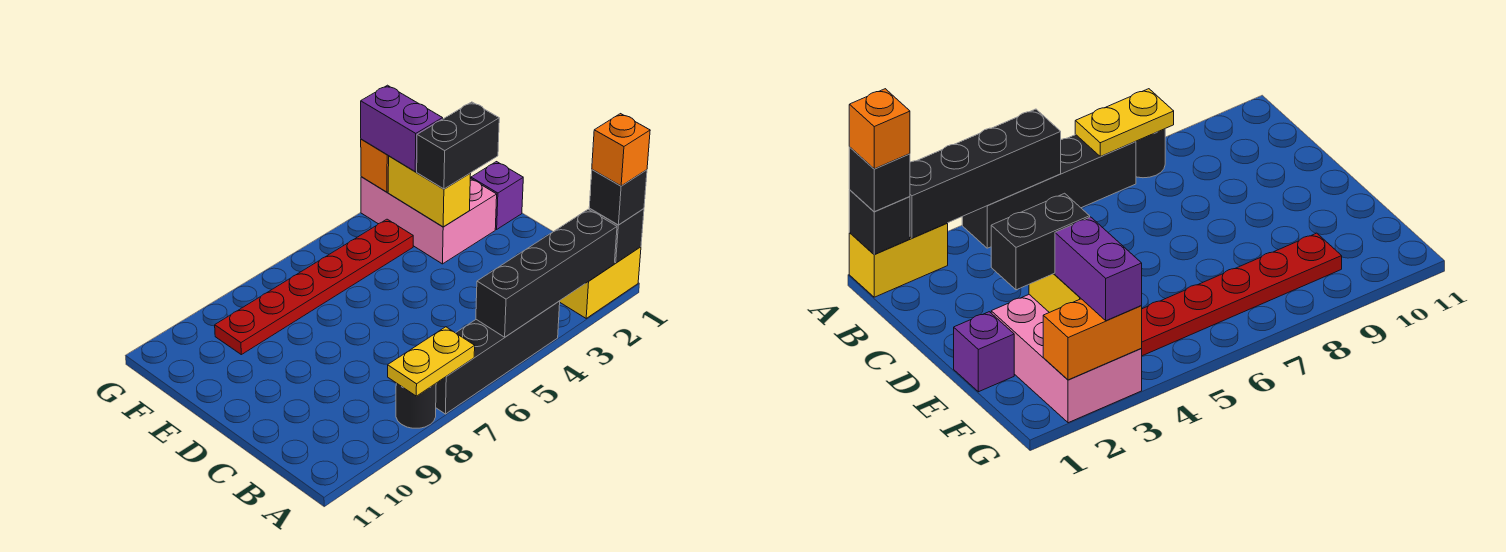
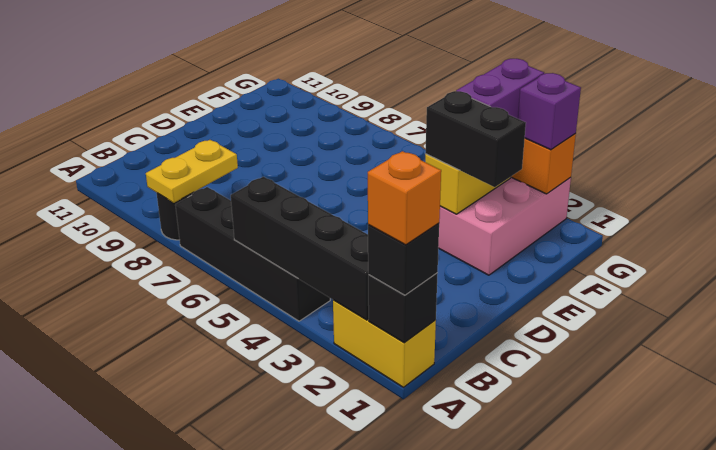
yellow plate A7:A8 level 2 -> yellow plate A8:B8 level 2
purple brick E1 level 1 -> purple brick G2 level 3
red plate F4:F9 level 1 -> none

